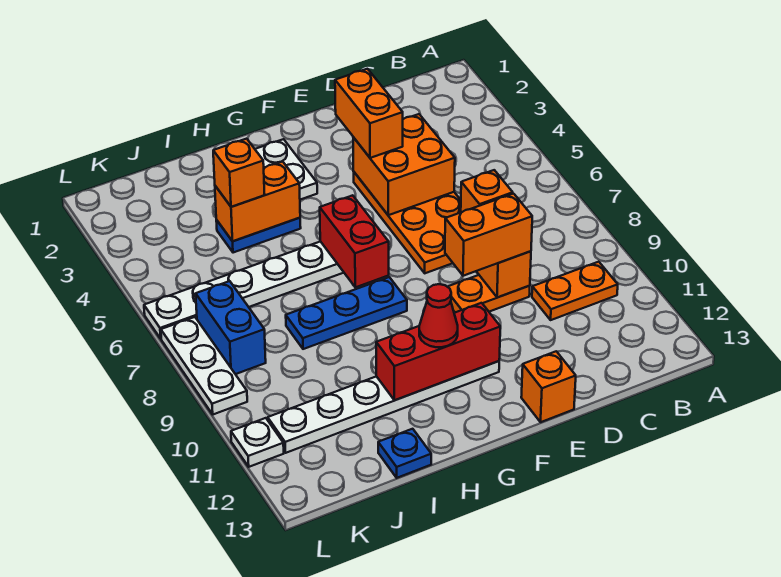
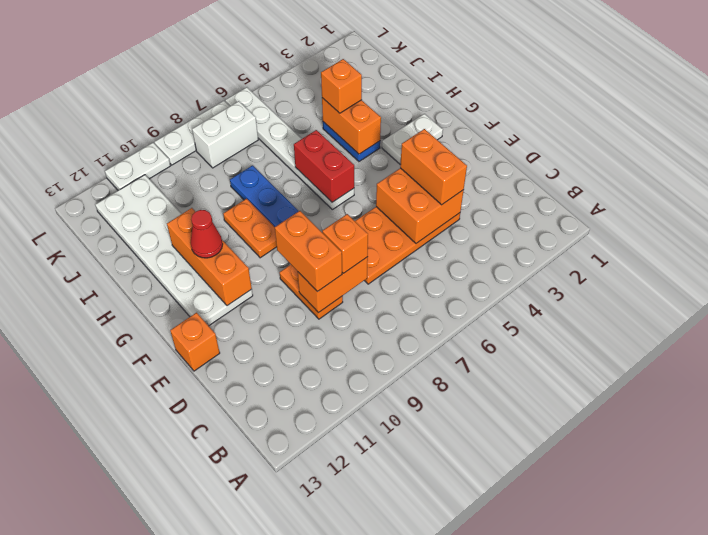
orange plate B10:C10 level 1 -> orange plate G9:H9 level 1
orange brick E3:E4 level 3 -> orange brick D4:E4 level 3
white plate F11:K11 level 1 -> white plate F11:K12 level 1
red brick F11:H11 level 2 -> orange brick F11:H11 level 2
red brick G6:G7 level 2 -> red brick G6:H6 level 2
blue plate I13 level 1 -> none
blue brick K7:K8 level 1 -> white brick K7:K8 level 1
white plate L11 level 1 -> white plate L10:L11 level 1

